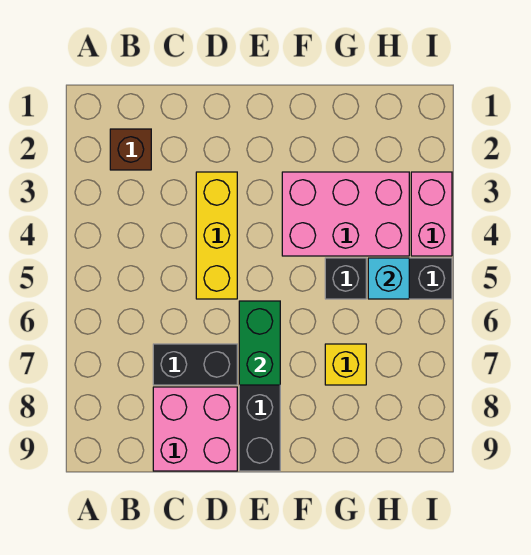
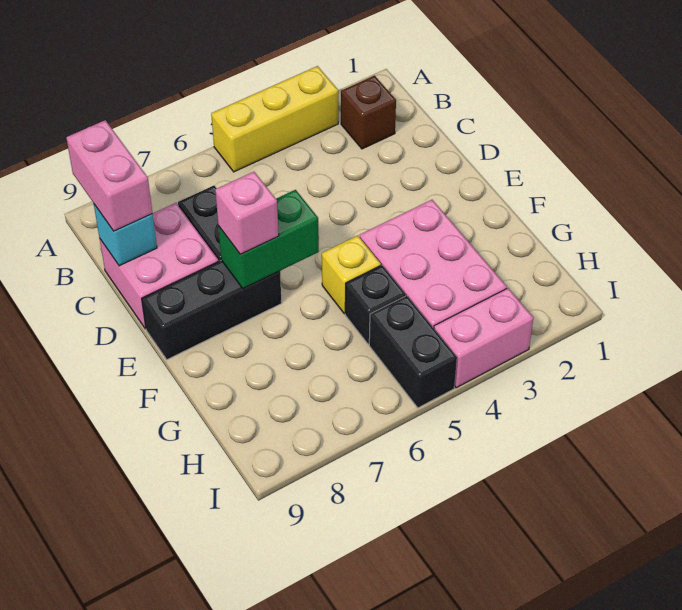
none -> pink brick B9:C9 level 3
yellow brick D3:D5 level 1 -> yellow brick A3:A5 level 1
none -> pink brick E7 level 3
yellow brick G7 level 1 -> yellow brick F5 level 1
cyan brick H5 level 2 -> cyan brick C9 level 2

